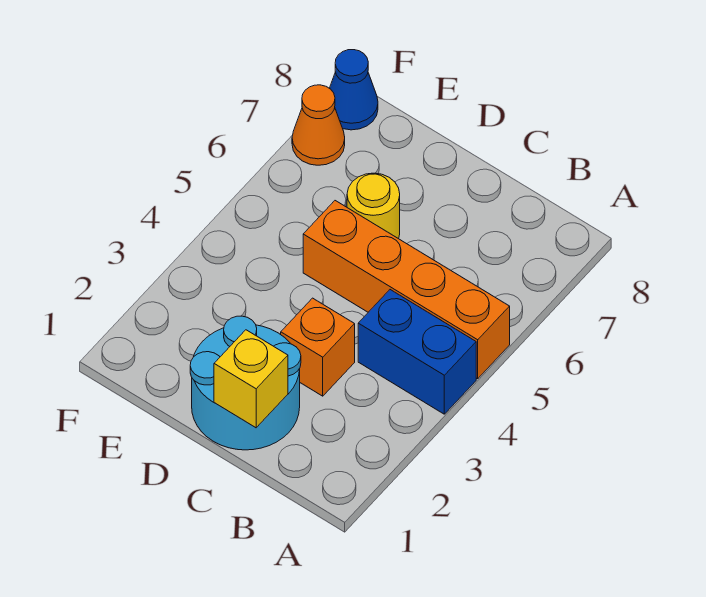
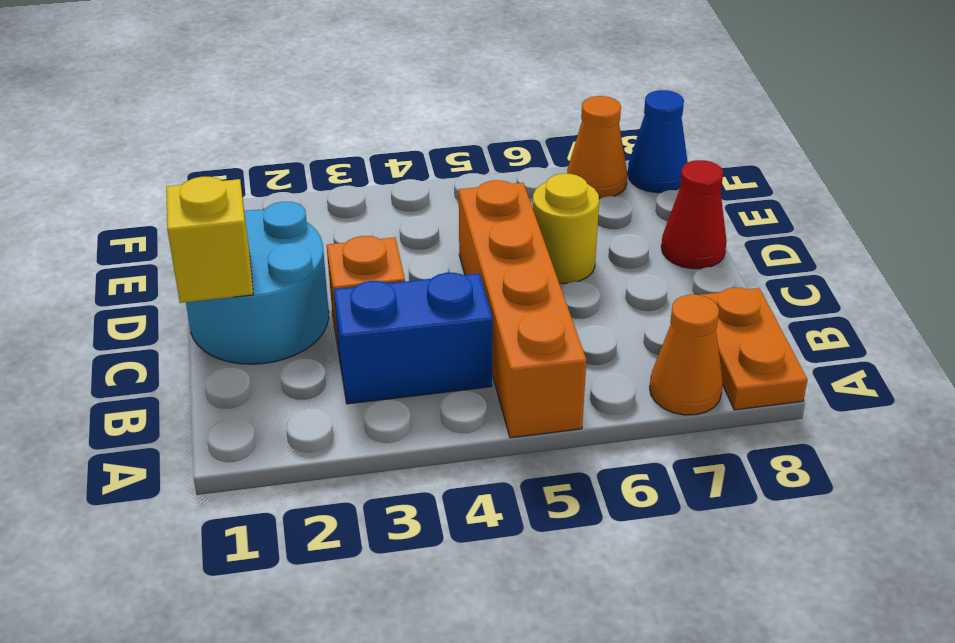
blue brick A4:B4 level 1 -> blue brick B3:B4 level 1
none -> orange cone A7 level 1
none -> orange plate A8:B8 level 1
none -> red cone D8 level 1

